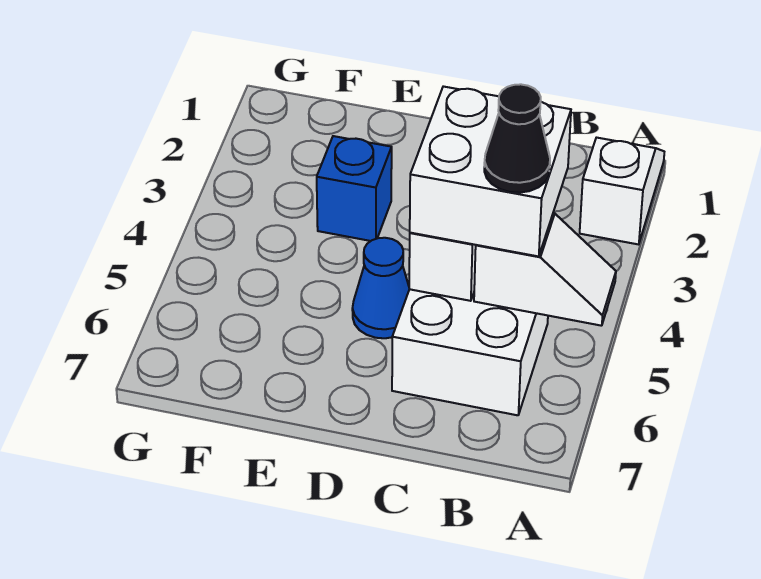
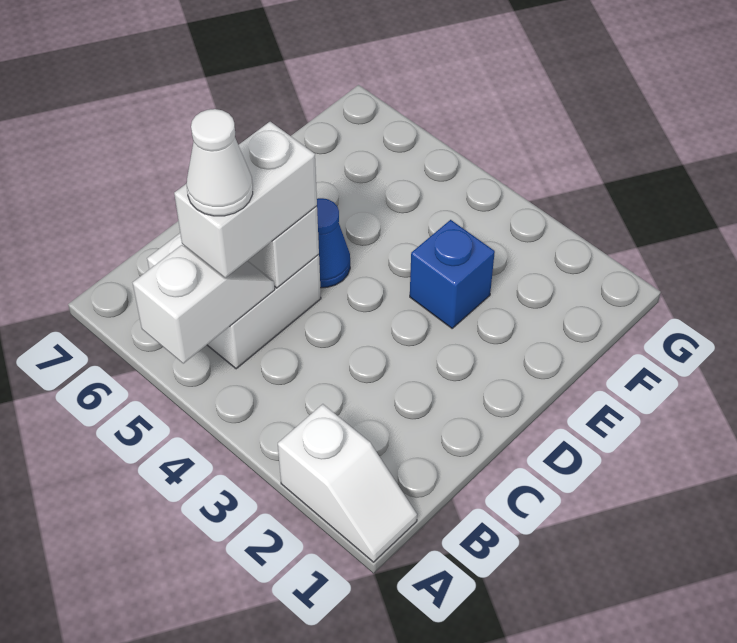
white slope A5:B5 level 2 top B -> white slope A5:B5 level 2 top A
white brick B4:C5 level 3 -> white brick B5:C5 level 3
black cone B5 level 4 -> white cone B5 level 4

